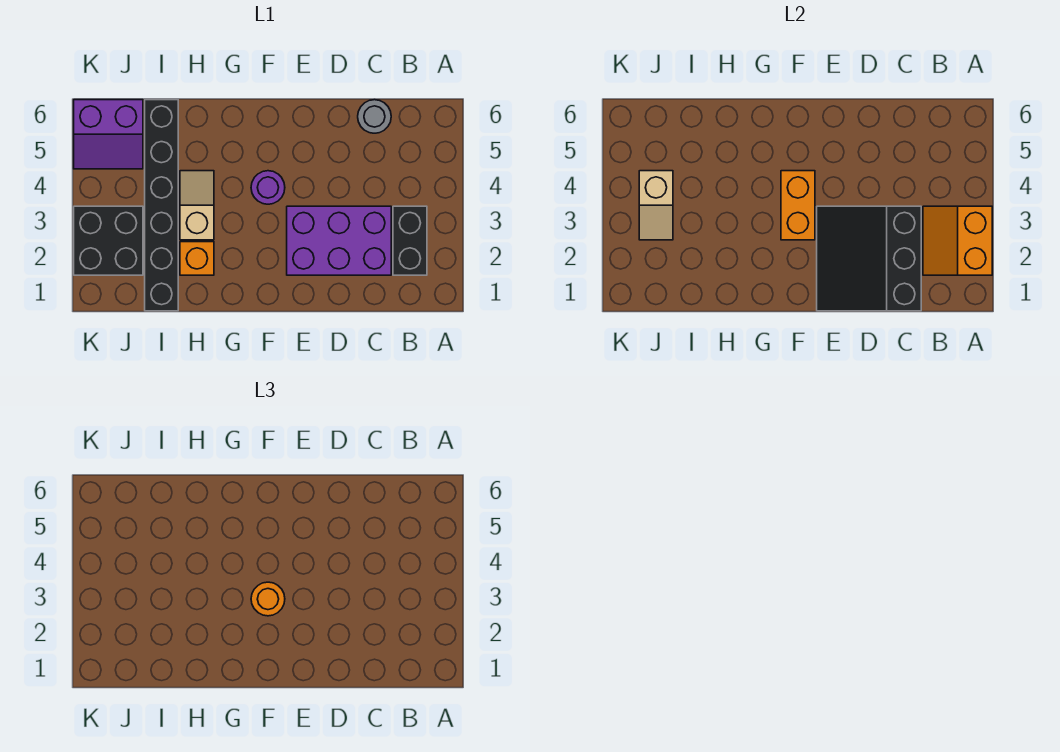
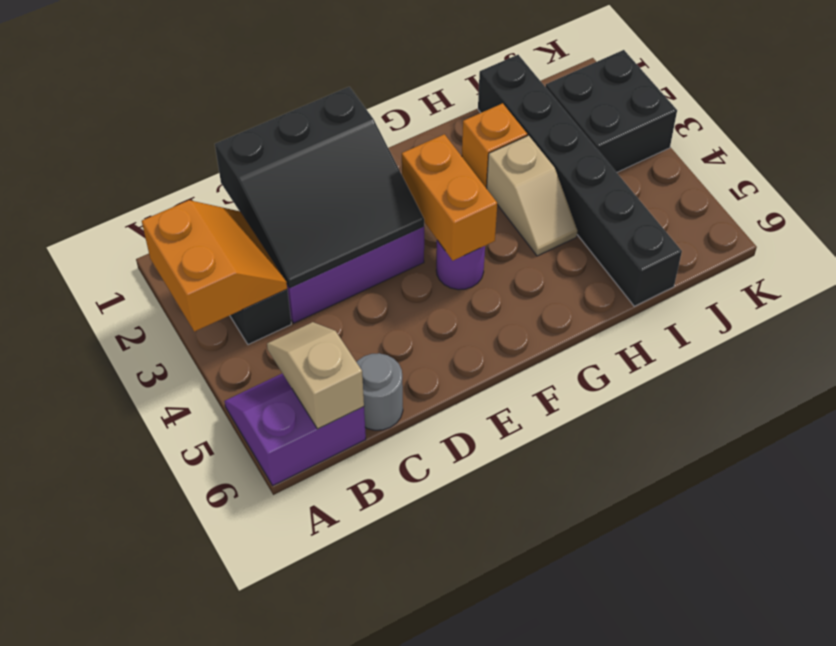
black slope C1:E3 level 2 top C -> black slope C1:E3 level 2 top 1
orange round brick F3 level 3 -> none
tan slope J3:J4 level 2 top 4 -> tan slope B5:B6 level 2 top 6
purple slope J5:K6 level 1 top 6 -> purple slope A5:B6 level 1 top 6

